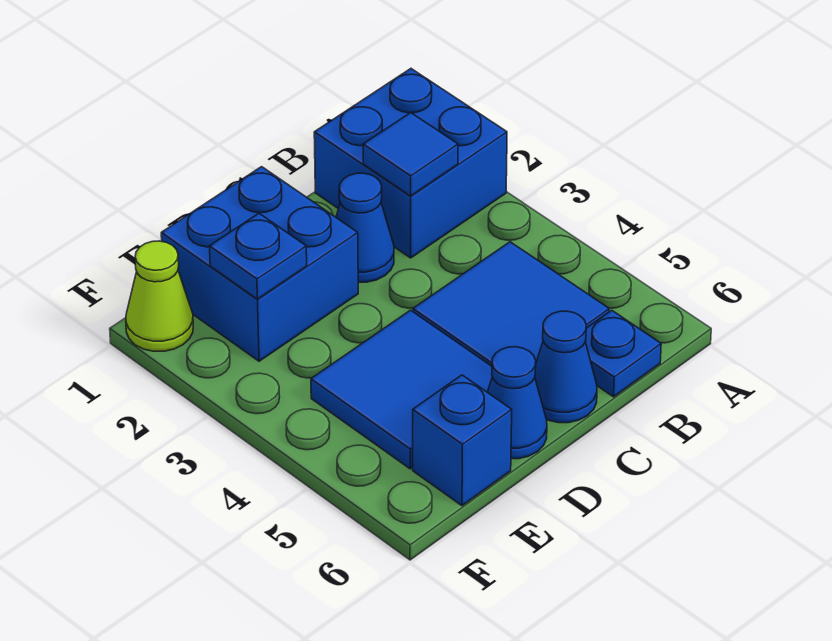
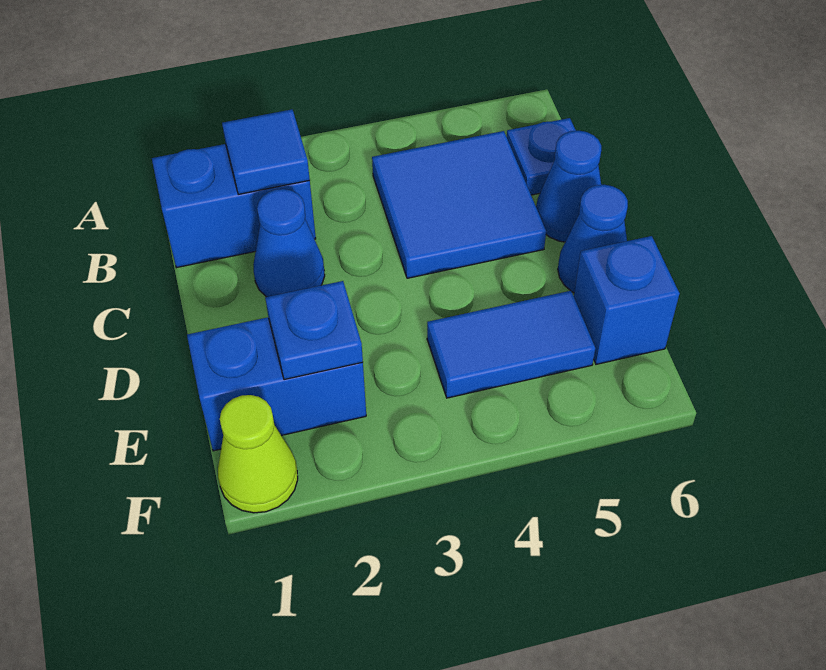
blue brick A1:B2 level 1 -> blue brick B1:B2 level 1
blue brick D1:E2 level 1 -> blue brick E1:E2 level 1
blue tile D4:E5 level 1 -> blue tile E4:E5 level 1

